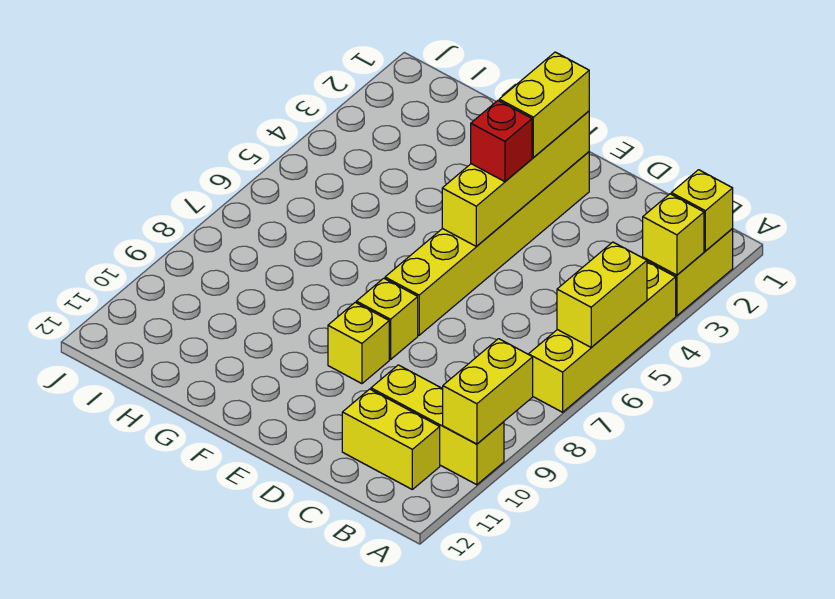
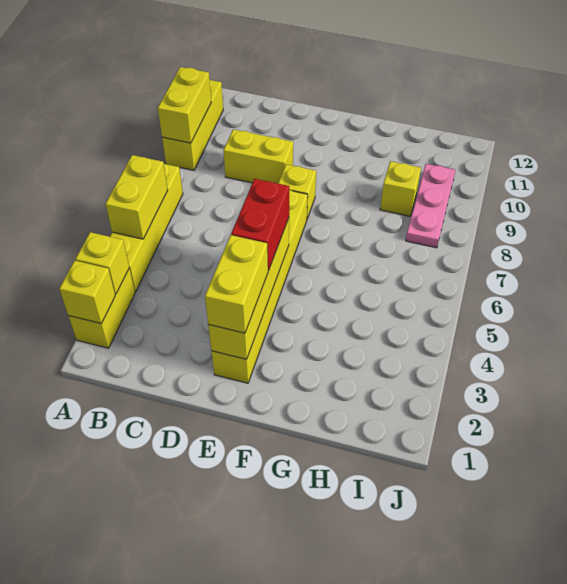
yellow brick A10:C10 level 1 -> yellow brick A9:A11 level 1
yellow brick B11:C11 level 1 -> yellow brick C9:D9 level 1
red brick E4 level 3 -> red brick E4:E5 level 3
yellow brick E9 level 1 -> yellow brick H9 level 1
none -> pink plate I8:I10 level 1

